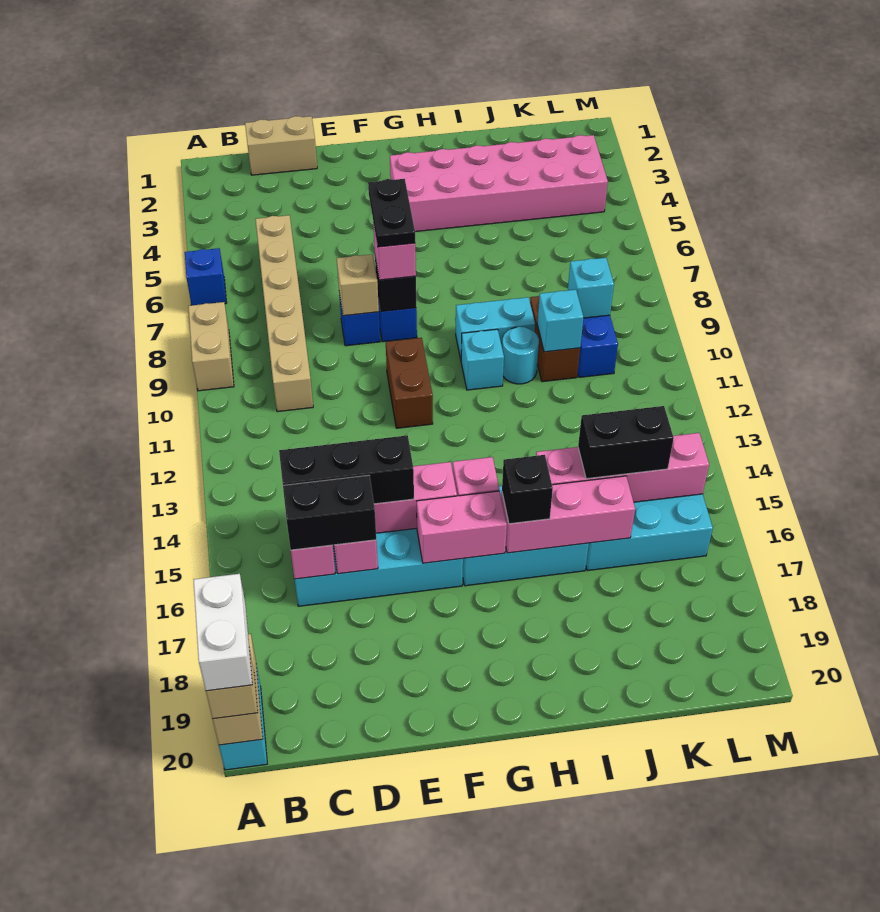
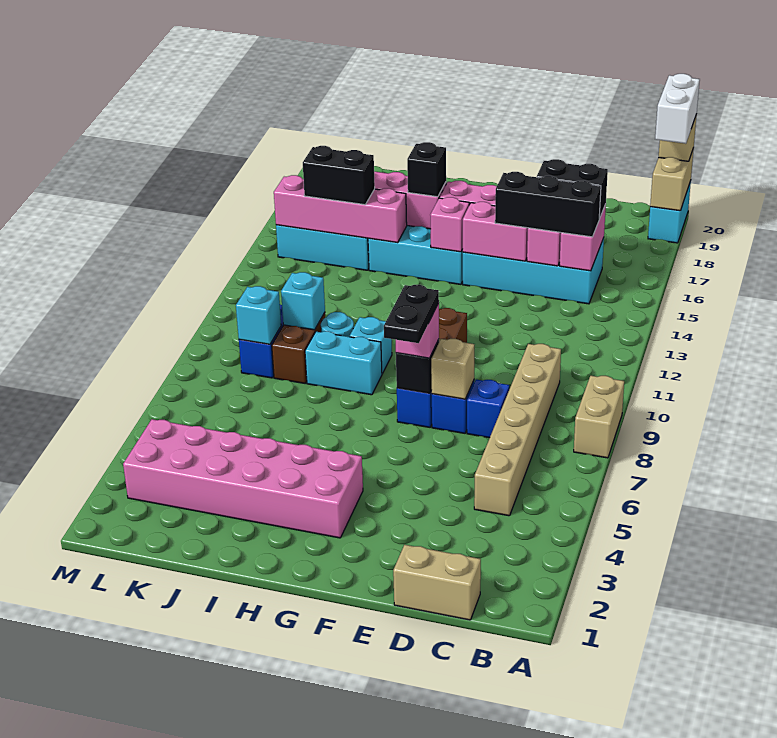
blue brick A6 level 1 -> blue brick D8 level 1

